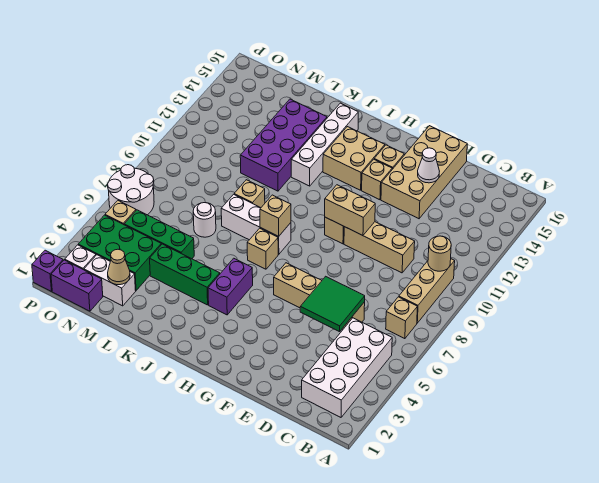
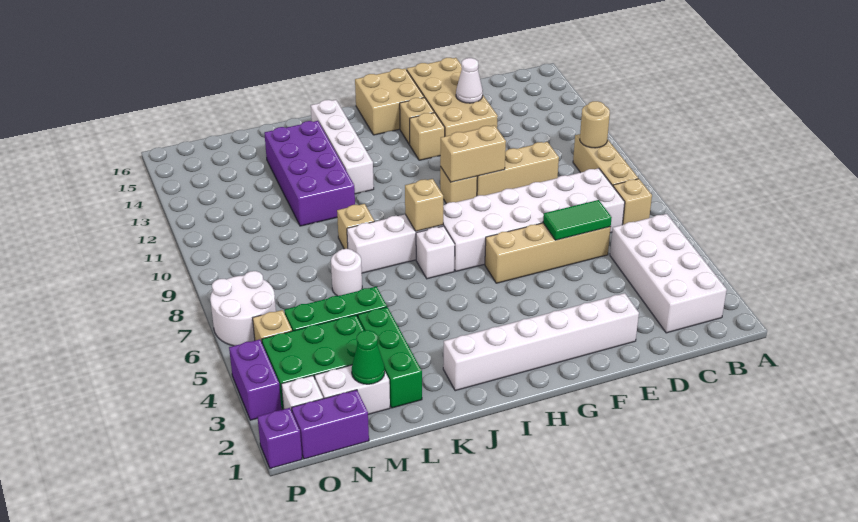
none -> white brick C7:H8 level 1
green tile D5:E6 level 2 -> green tile D6:E6 level 2
none -> white brick E2:J2 level 1
tan brick H13:I14 level 1 -> tan brick G15:H16 level 1
purple brick I4:I5 level 1 -> purple brick P3:P4 level 1
tan brick I7 level 1 -> white brick I7 level 1
green brick J4:L4 level 1 -> green brick L2:L4 level 1
tan cone M2 level 2 -> green cone M2 level 2

